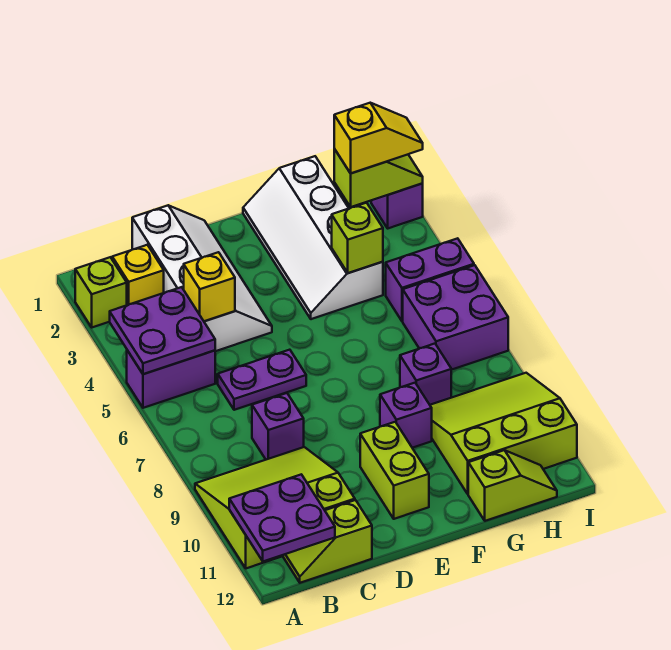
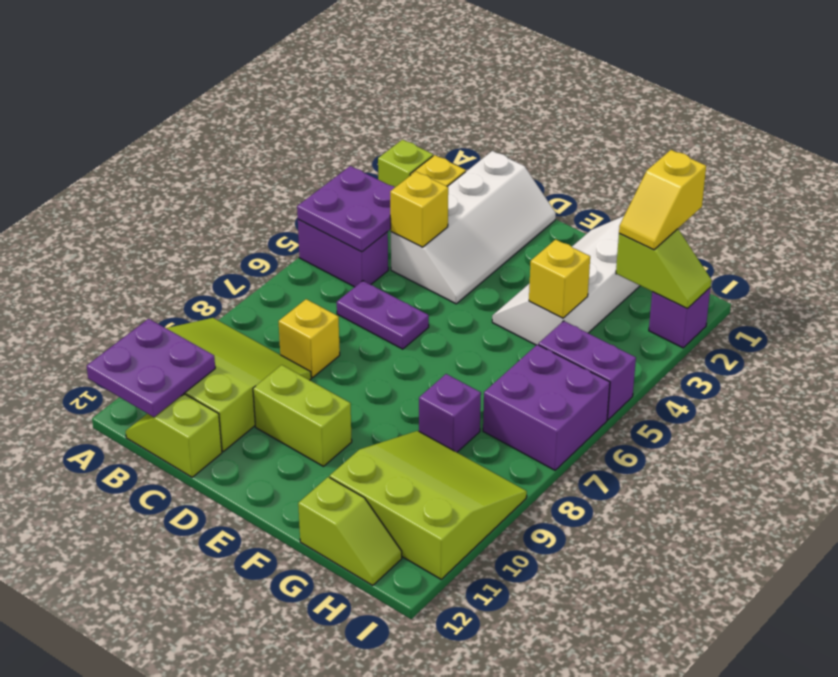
purple brick C8 level 1 -> yellow brick C8 level 1
lime brick E10:E11 level 1 -> lime brick D10:E10 level 1
purple brick F9 level 1 -> none
lime brick G4 level 2 -> yellow brick G4 level 2
yellow slope H2:I2 level 3 top H -> yellow slope H1:H2 level 3 top 1

